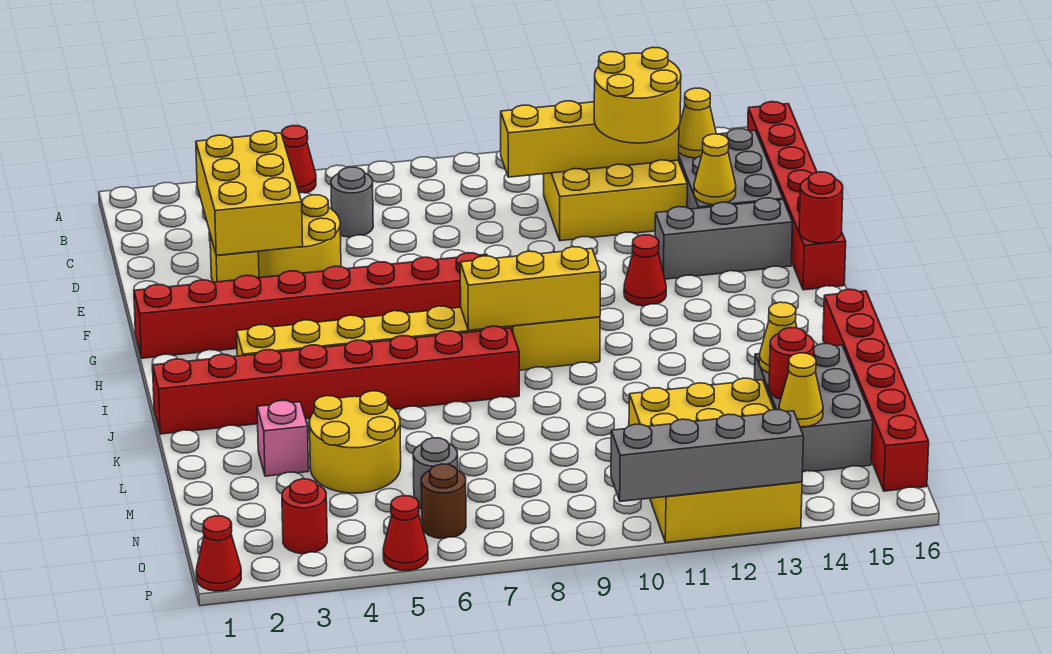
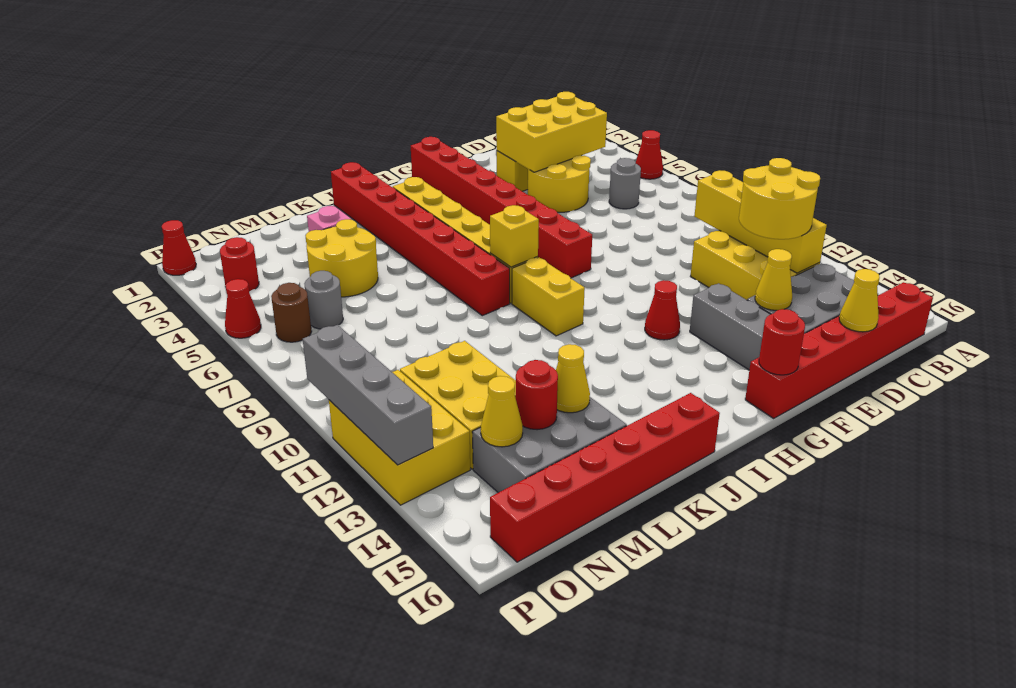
yellow cone C14 level 2 -> yellow cone D16 level 2
yellow brick I8:I10 level 2 -> yellow brick I8 level 2

